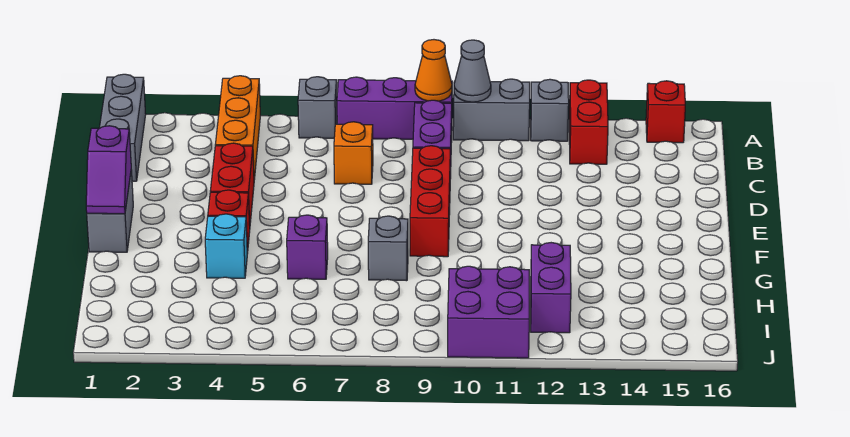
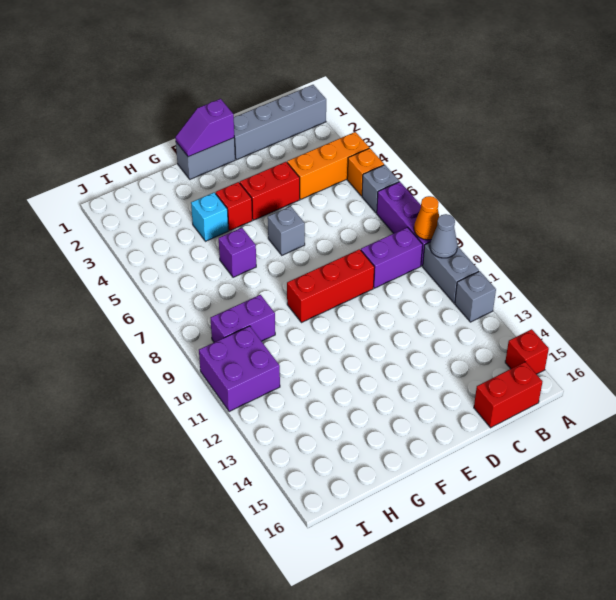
grey brick A1:C1 level 1 -> grey brick A1:D1 level 1
red brick A13:B13 level 1 -> red brick B16:C16 level 1
orange brick C7 level 1 -> orange brick A5 level 1
grey brick G8 level 1 -> grey brick E6 level 1
purple brick H12:I12 level 1 -> purple brick H9:I9 level 1

